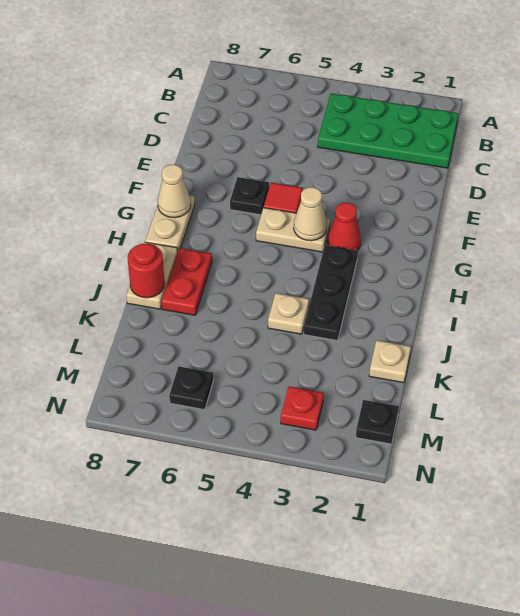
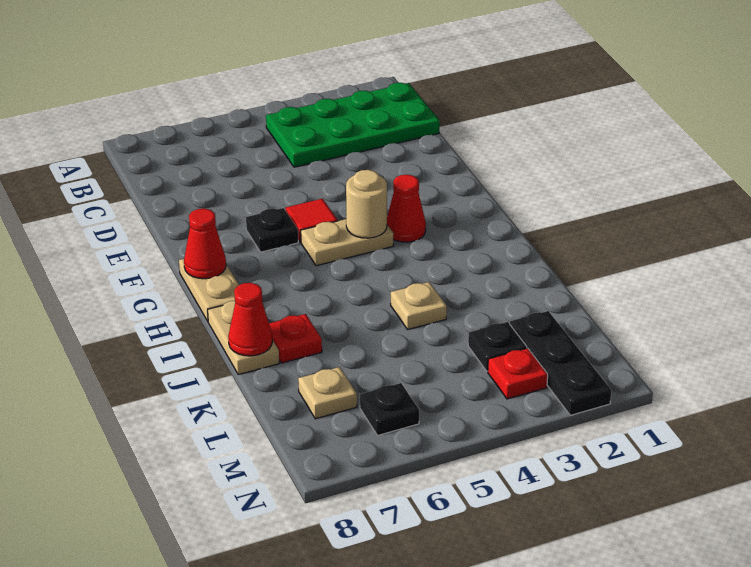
tan cone G4 level 2 -> tan round brick G4 level 2
tan cone G8 level 2 -> red cone G8 level 2
black plate H3:J3 level 1 -> black plate L2:N2 level 1
red plate I7:J7 level 1 -> red plate J7 level 1
red round brick J8 level 2 -> red cone J8 level 2
tan plate K1 level 1 -> tan plate L7 level 1
black plate M1 level 1 -> black plate L3 level 1

